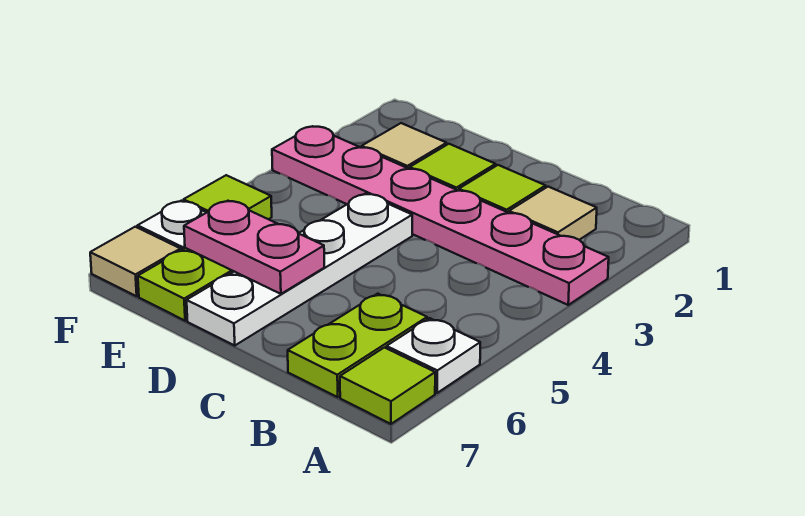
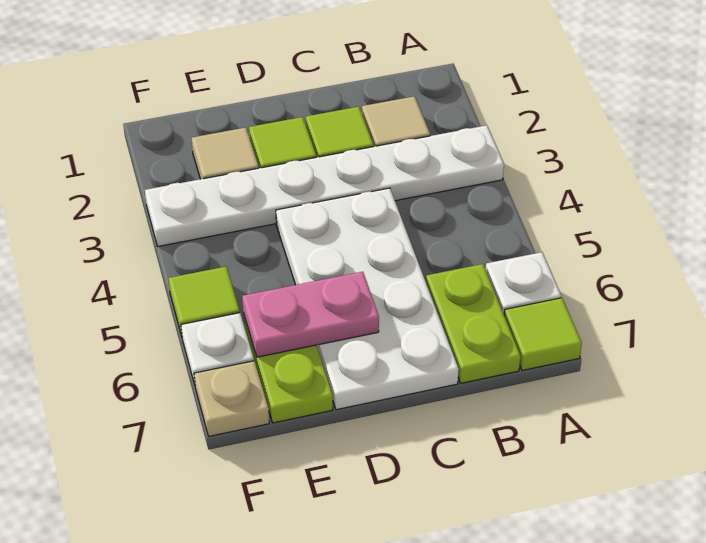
pink plate A3:F3 level 1 -> white plate A3:F3 level 1
white plate D4:D7 level 1 -> white plate C4:D7 level 1
tan tile F7 level 1 -> tan plate F7 level 1

